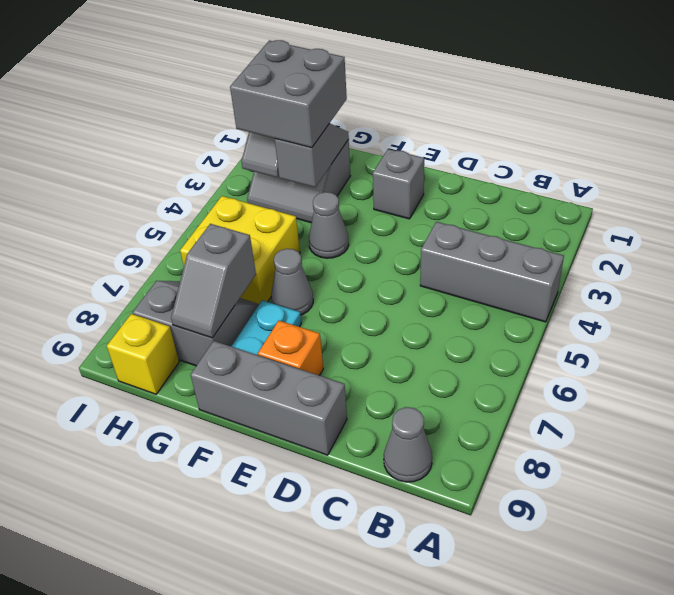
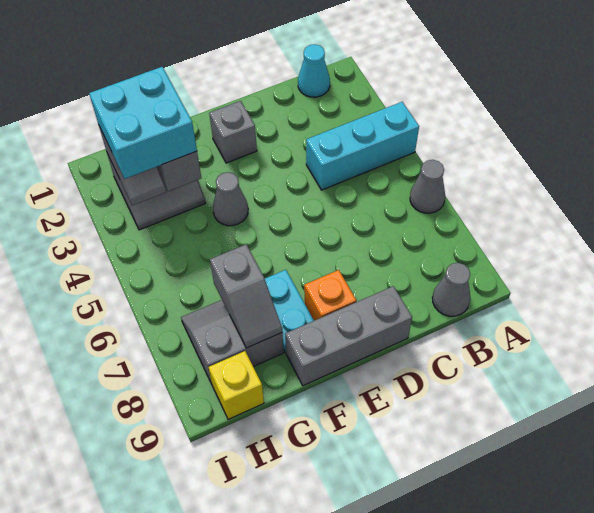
grey brick A4:C4 level 1 -> cyan brick A4:C4 level 1
none -> cyan cone B1 level 1
grey cone F6 level 1 -> grey cone A6 level 1
grey brick G2:H3 level 3 -> cyan brick G2:H3 level 3
yellow brick G5:H6 level 1 -> none

